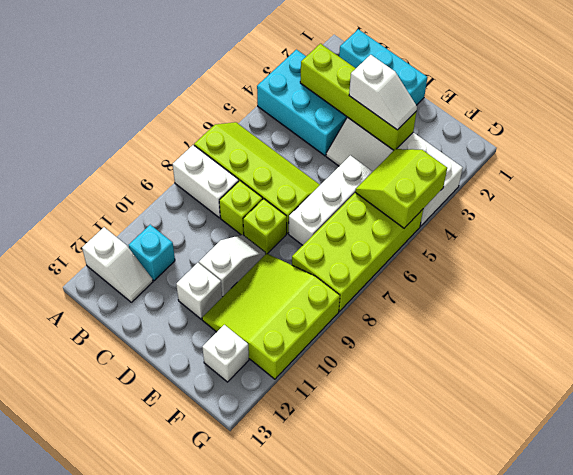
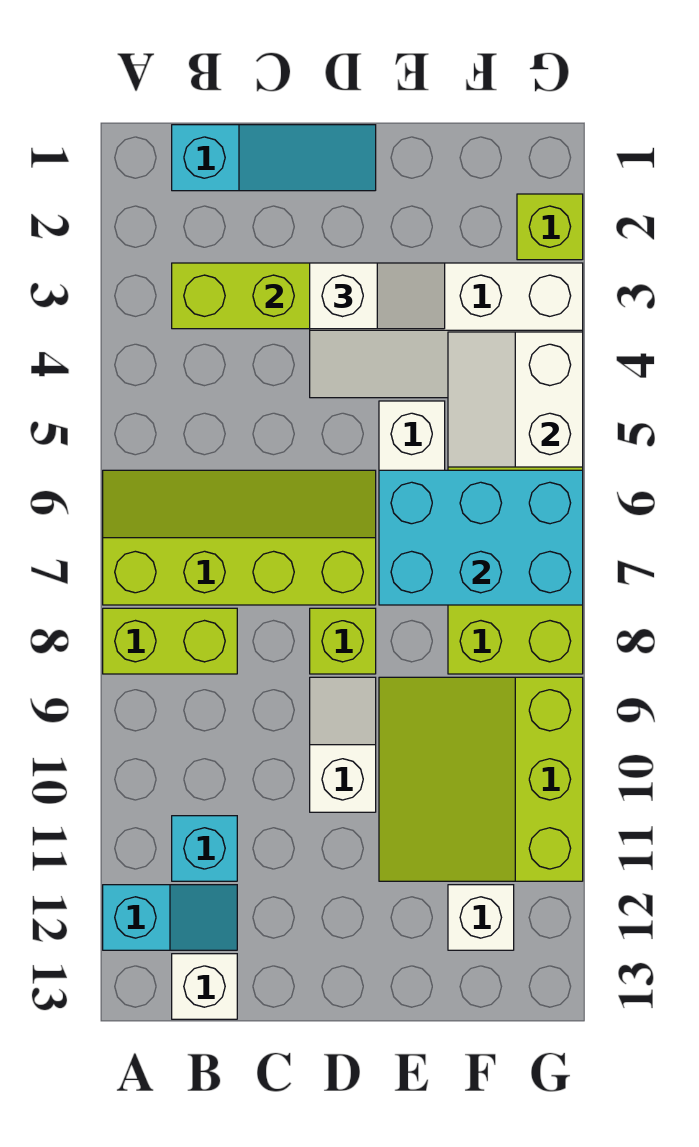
cyan brick A3:C4 level 1 -> cyan brick E6:G7 level 2
white brick A8:B8 level 1 -> lime brick A8:B8 level 1
white slope A12:B12 level 1 top A -> cyan slope A12:B12 level 1 top A
cyan brick B1:D1 level 1 -> cyan slope B1:D1 level 1 top B
lime brick C8 level 1 -> lime brick G2 level 1
white brick D11 level 1 -> white brick B13 level 1
lime slope F4:G5 level 2 top G -> white slope F4:G5 level 2 top G

